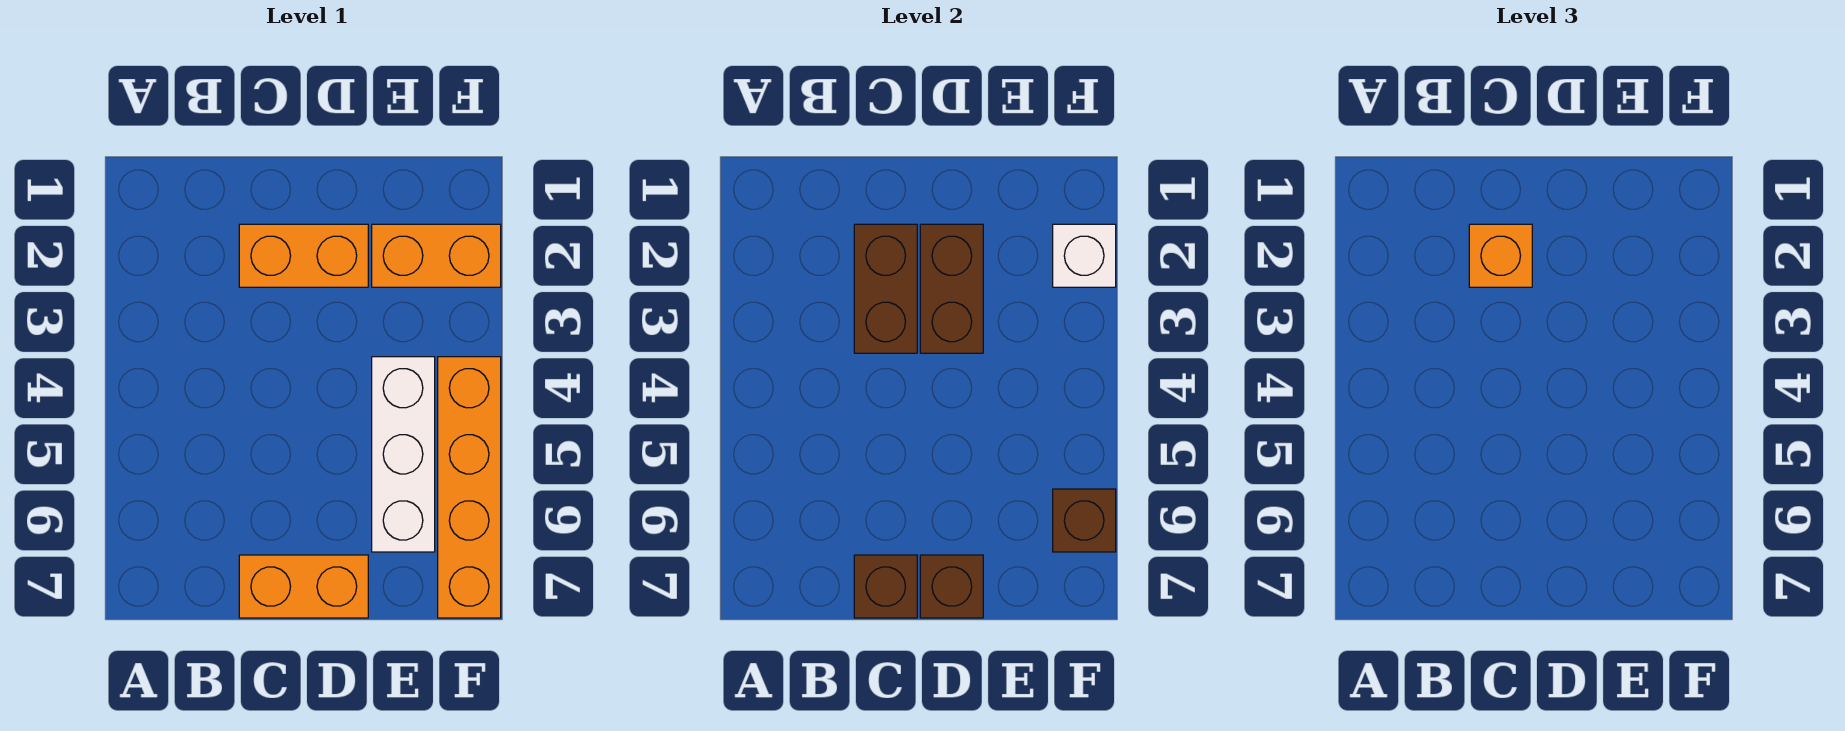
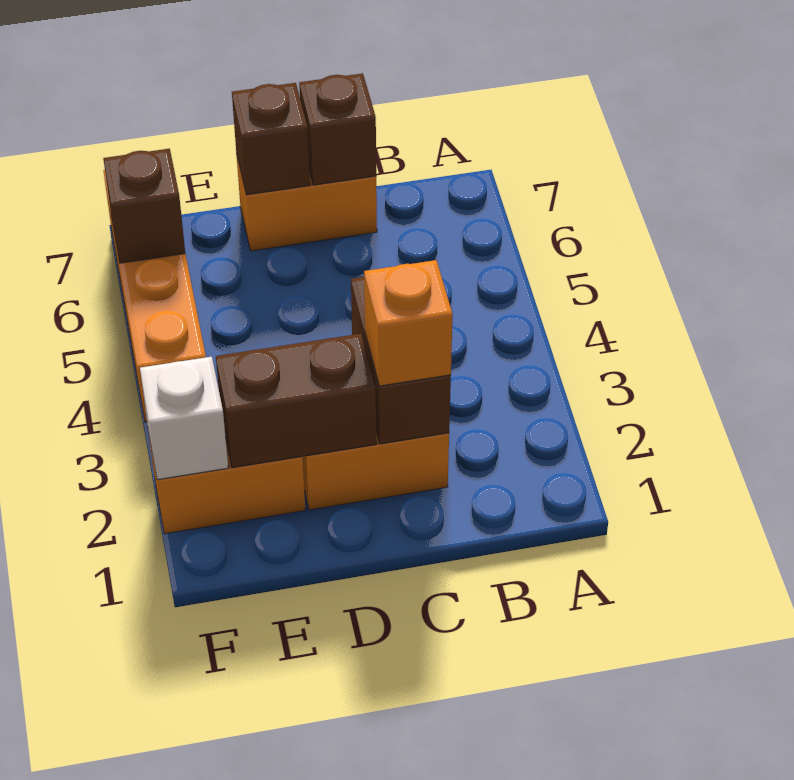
brown brick D2:D3 level 2 -> brown brick D2:E2 level 2
white brick E4:E6 level 1 -> none

